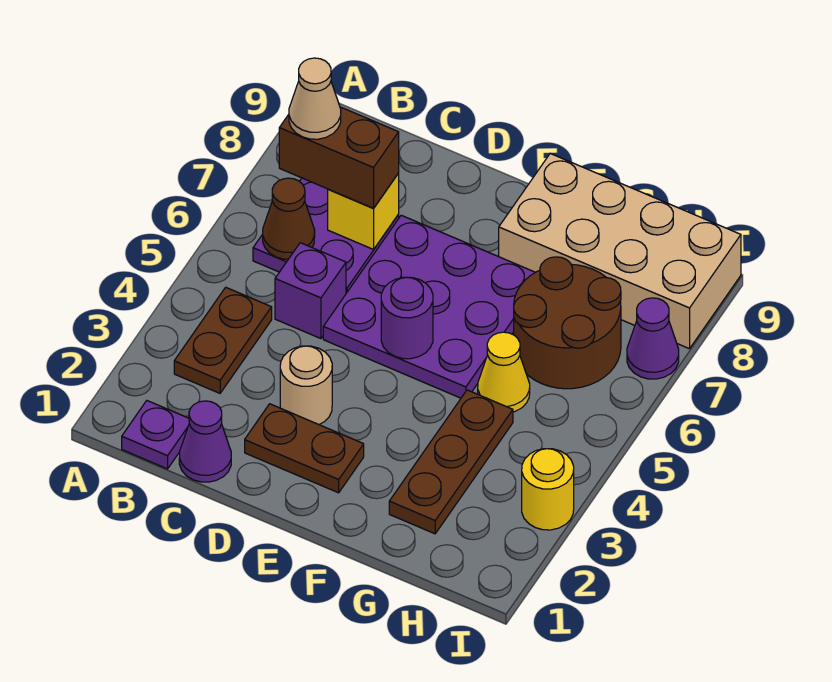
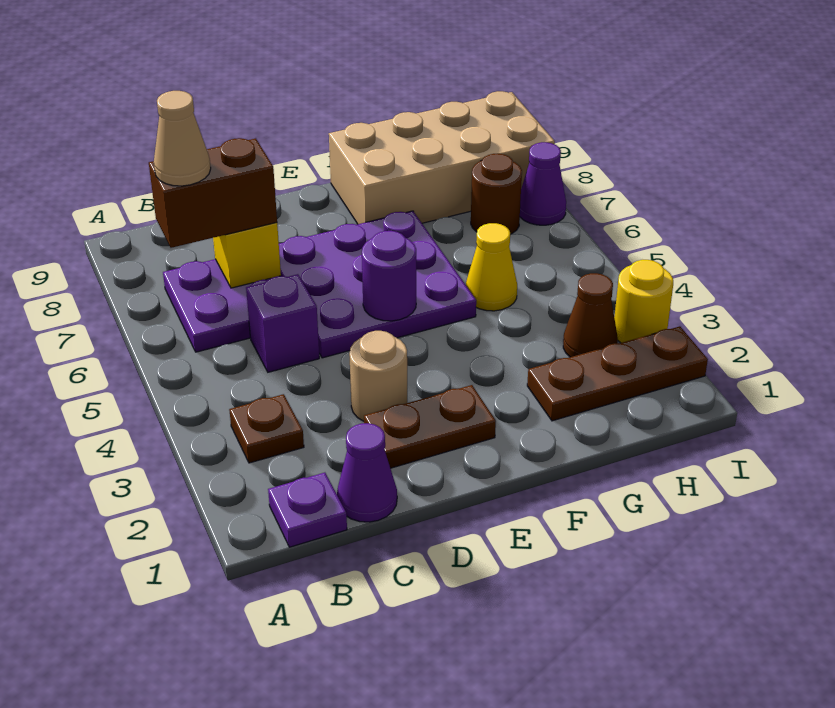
brown plate B3:B4 level 1 -> brown plate B3 level 1
brown cone B6 level 2 -> brown cone H3 level 1
brown plate G2:G4 level 1 -> brown plate G2:I2 level 1
brown round brick G6:H7 level 1 -> brown round brick H7 level 1

